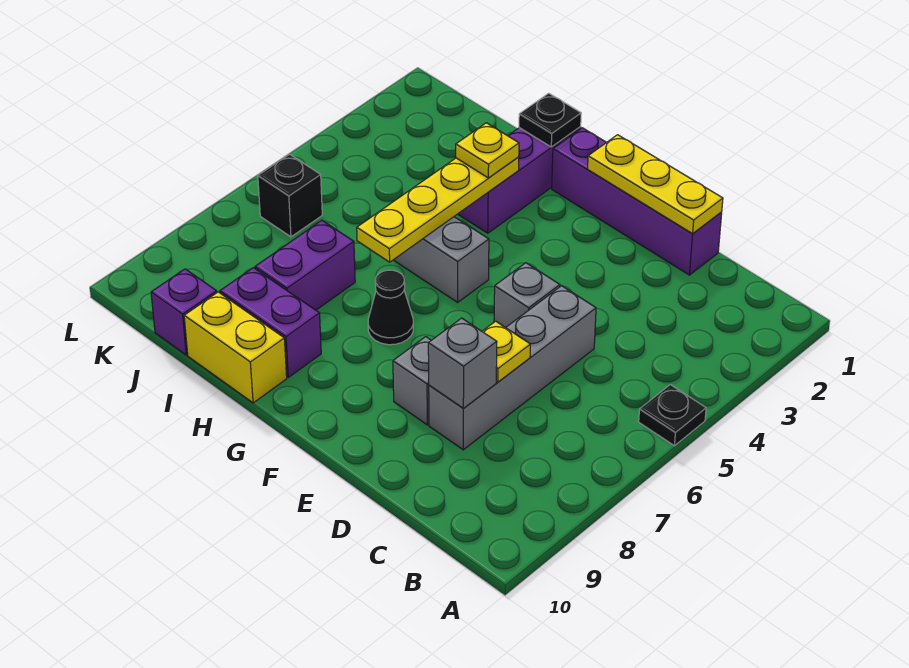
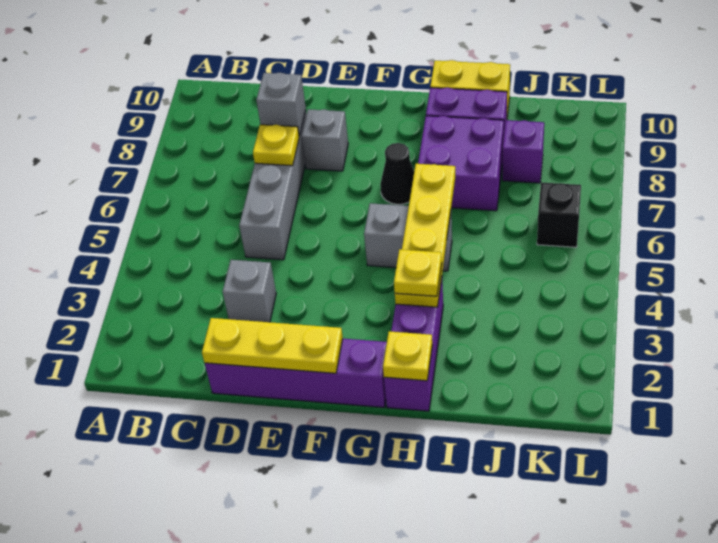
black plate A5 level 1 -> none
grey brick E5 level 1 -> grey brick D3 level 1
black plate H1 level 2 -> yellow plate H1 level 2
purple brick I7:I8 level 1 -> purple brick H7:I8 level 1
purple brick J10 level 1 -> purple brick J8 level 1

